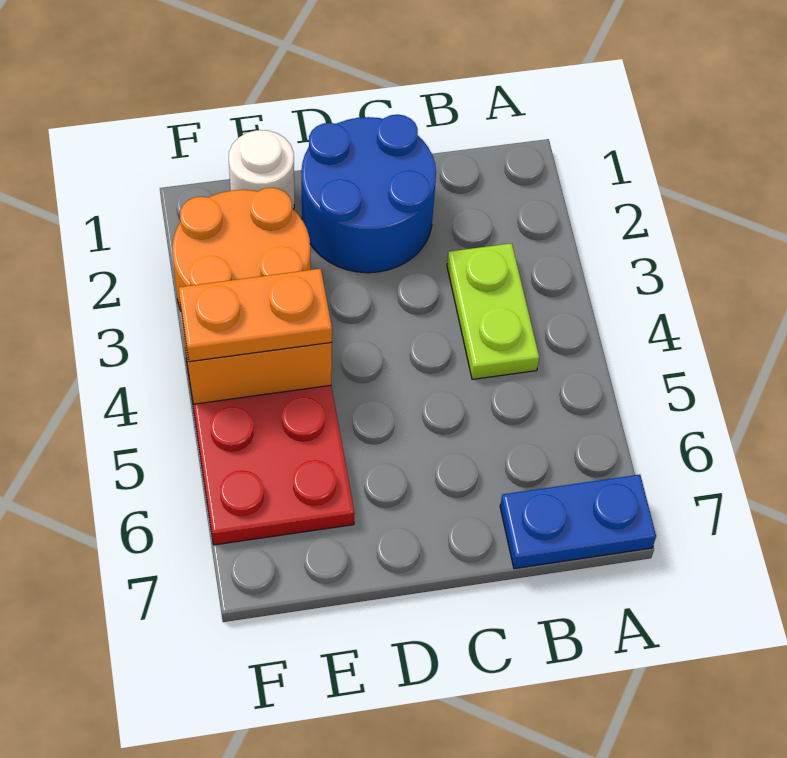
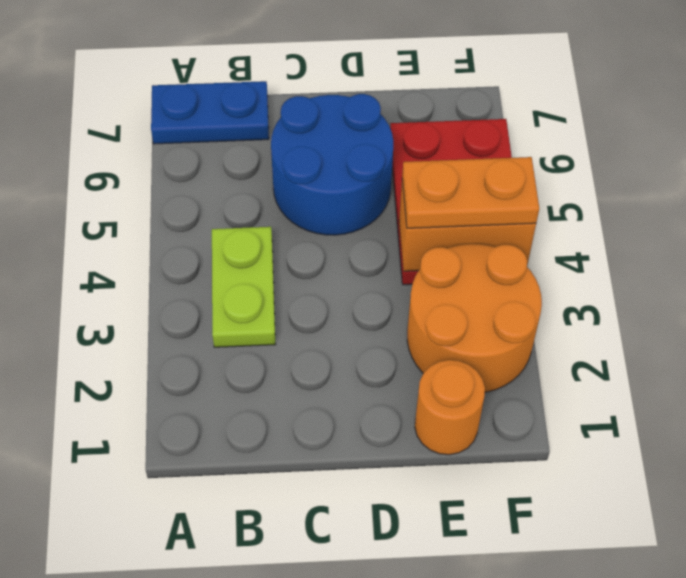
blue round brick C1:D2 level 1 -> blue round brick C5:D6 level 1
white round brick E1 level 1 -> orange round brick E1 level 1

